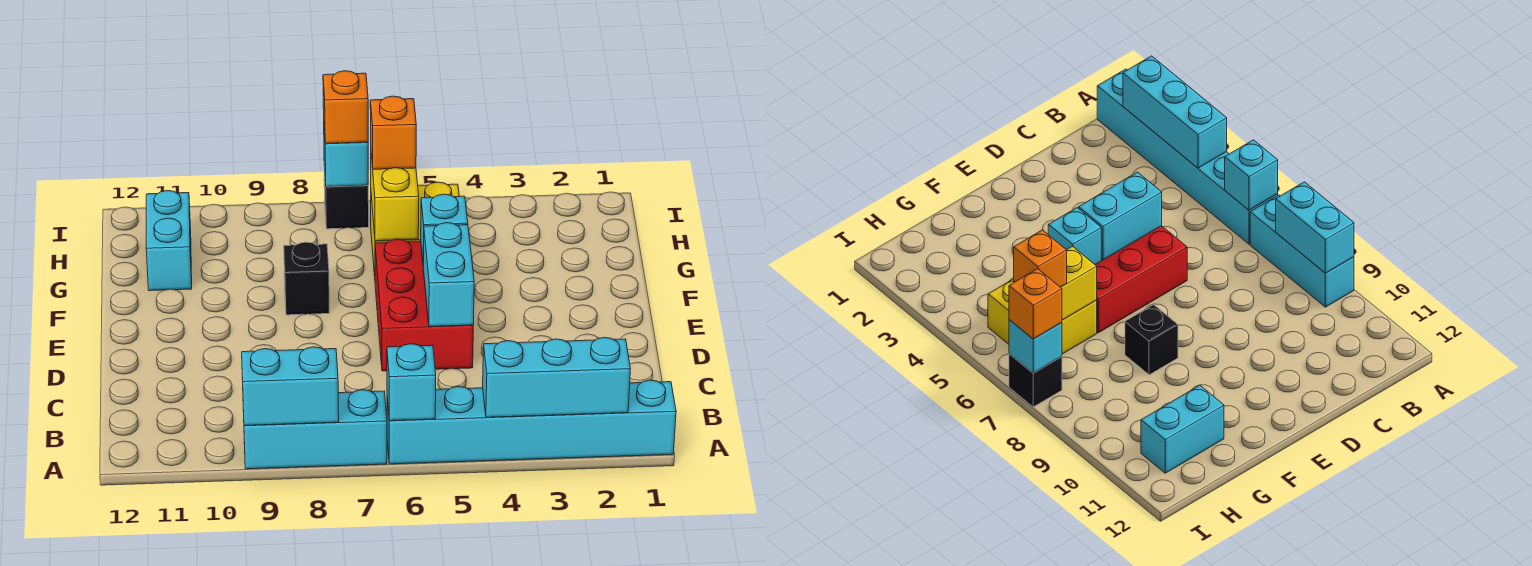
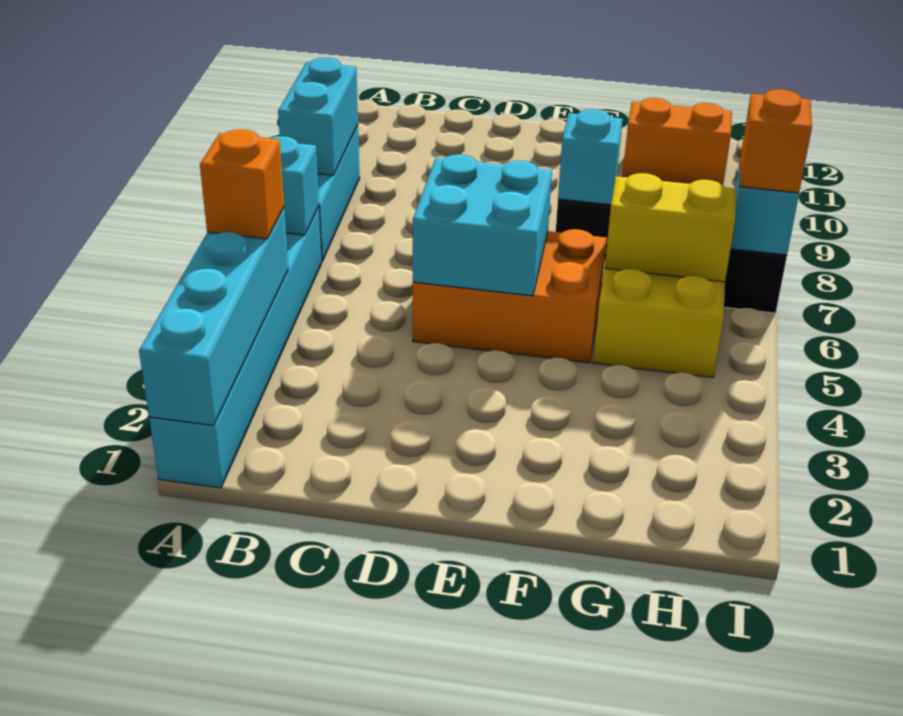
cyan brick A2:A4 level 2 -> cyan brick A1:A4 level 2
red brick D5:F6 level 1 -> orange brick D5:F6 level 1
cyan brick D5:E5 level 2 -> cyan brick D5:E6 level 2
cyan brick F5 level 2 -> cyan brick F8 level 2
cyan brick G11:H11 level 1 -> orange brick G11:H11 level 1
orange brick H6 level 3 -> orange brick A4 level 3

